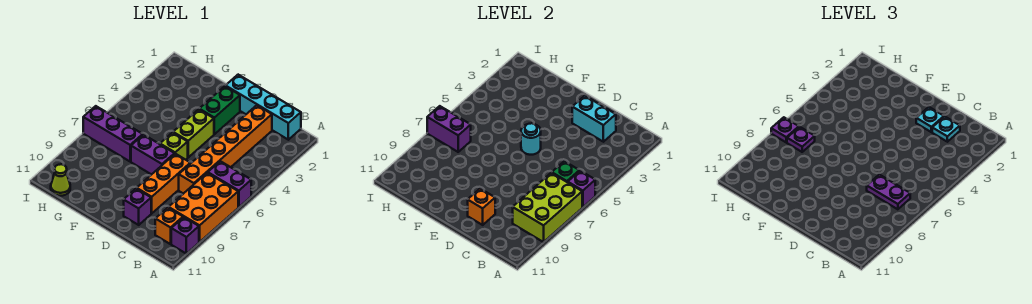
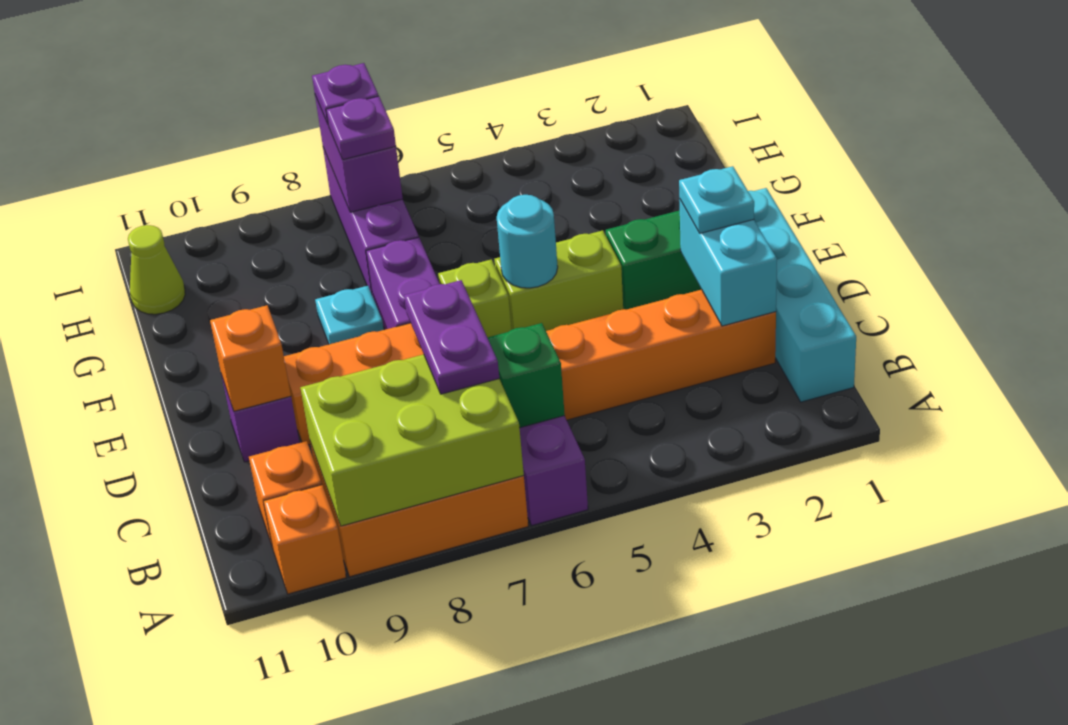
purple brick A6 level 2 -> none
purple brick A10 level 1 -> orange brick A10 level 1
cyan plate C2 level 3 -> cyan plate F8 level 1

